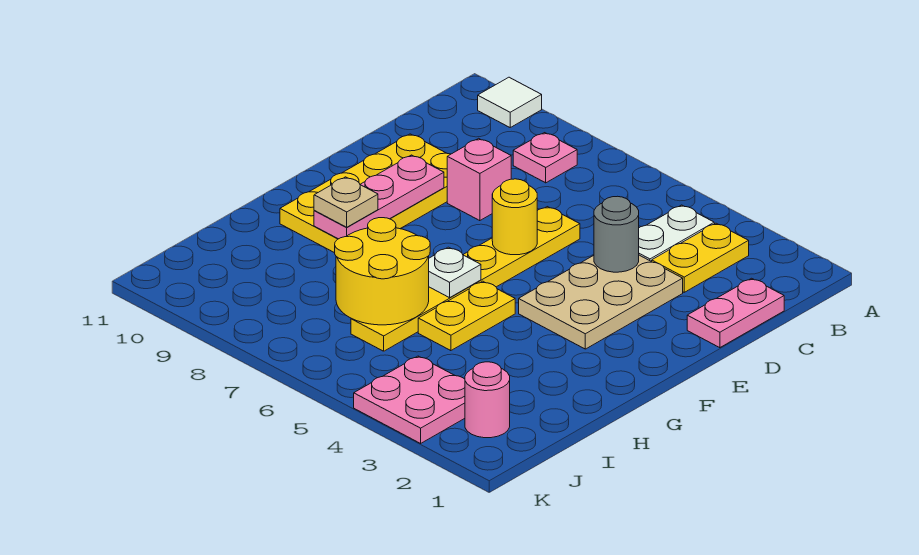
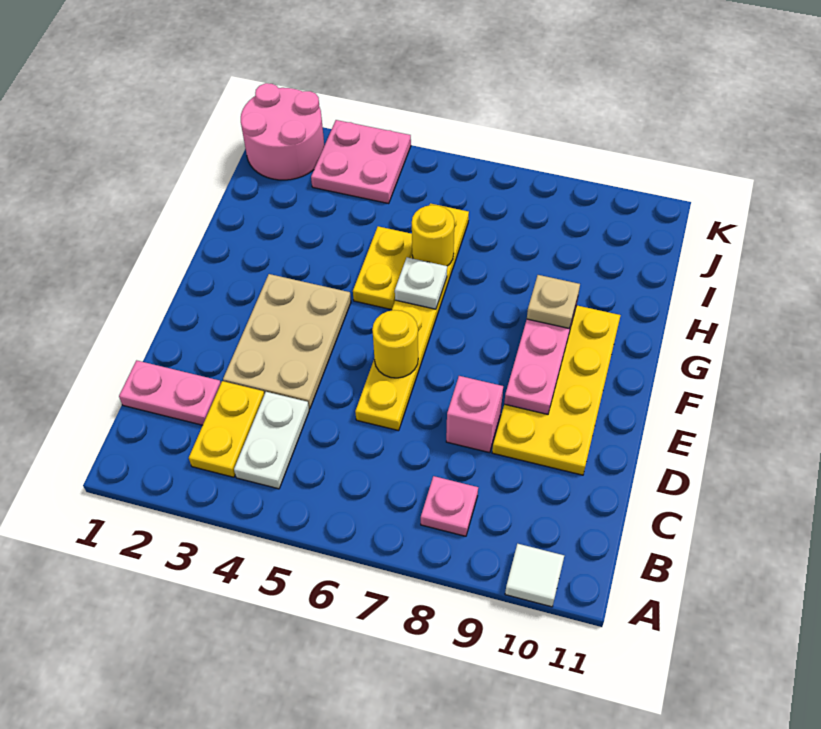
pink plate C1:D1 level 1 -> pink plate C1:C2 level 1
grey round brick D4 level 2 -> none
yellow round brick H6:I7 level 2 -> yellow round brick H6 level 2
pink round brick J2 level 1 -> pink round brick J1:K2 level 1

